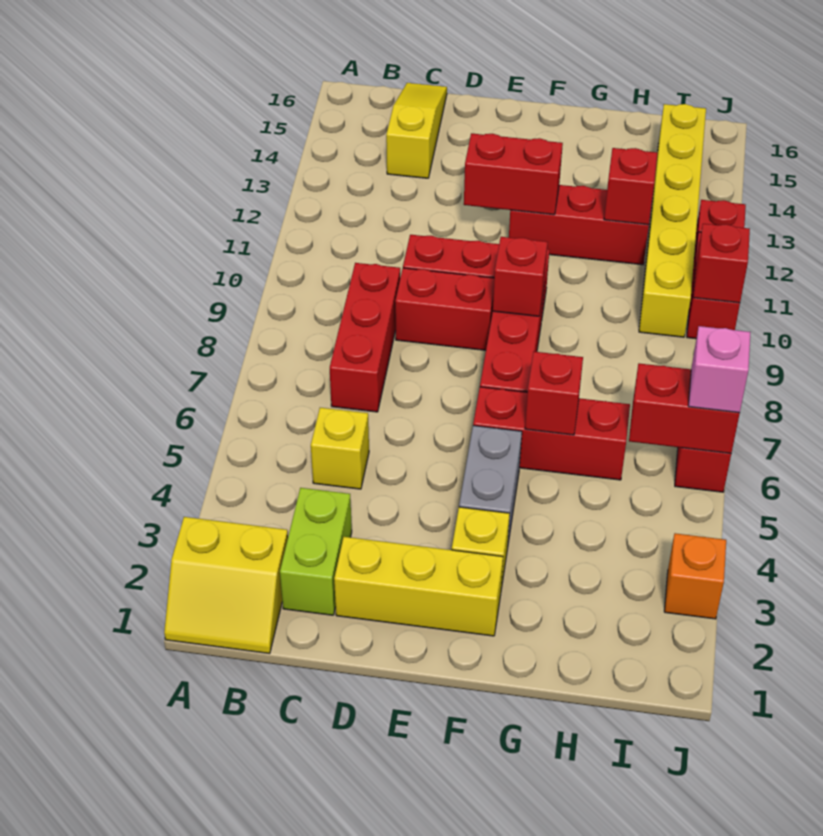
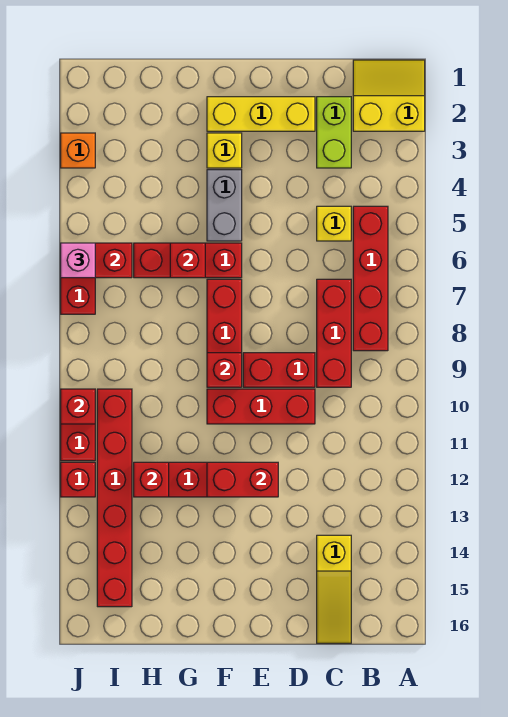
none -> red brick B5:B8 level 1
yellow brick I10:I15 level 1 -> red brick I10:I15 level 1

